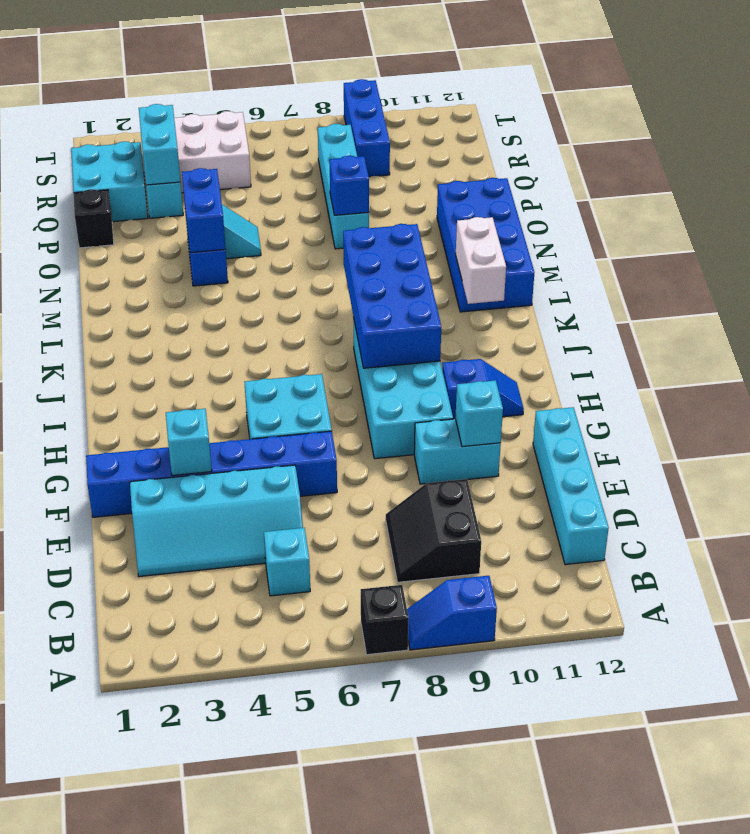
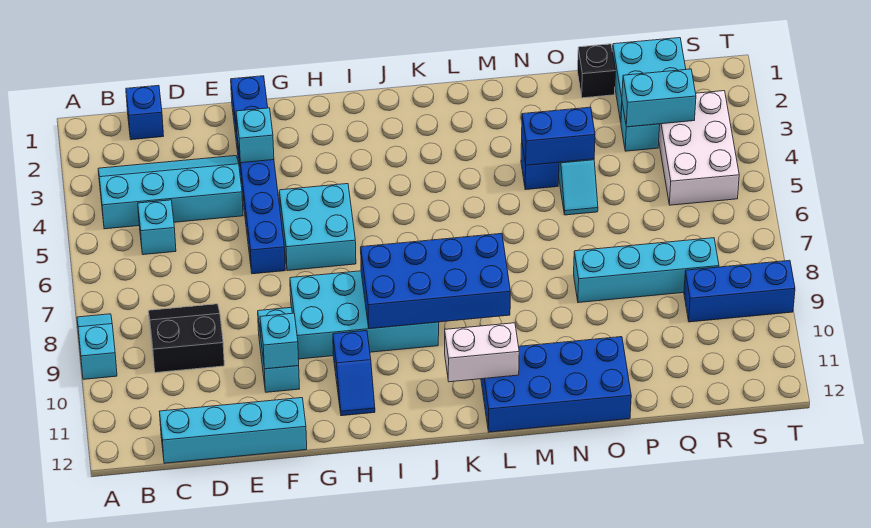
black brick A7 level 1 -> none
blue slope A8:A9 level 1 top 9 -> cyan slope A8:A9 level 1 top 9
cyan slope D2:E5 level 1 top E -> cyan slope B3:E4 level 1 top 4
blue brick O8 level 2 -> blue brick C1 level 1

